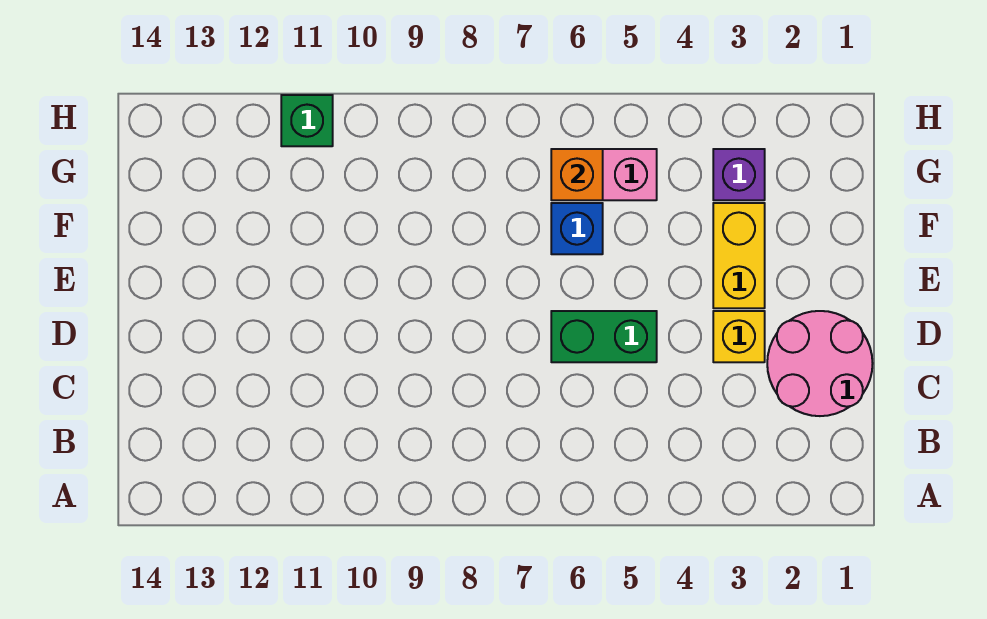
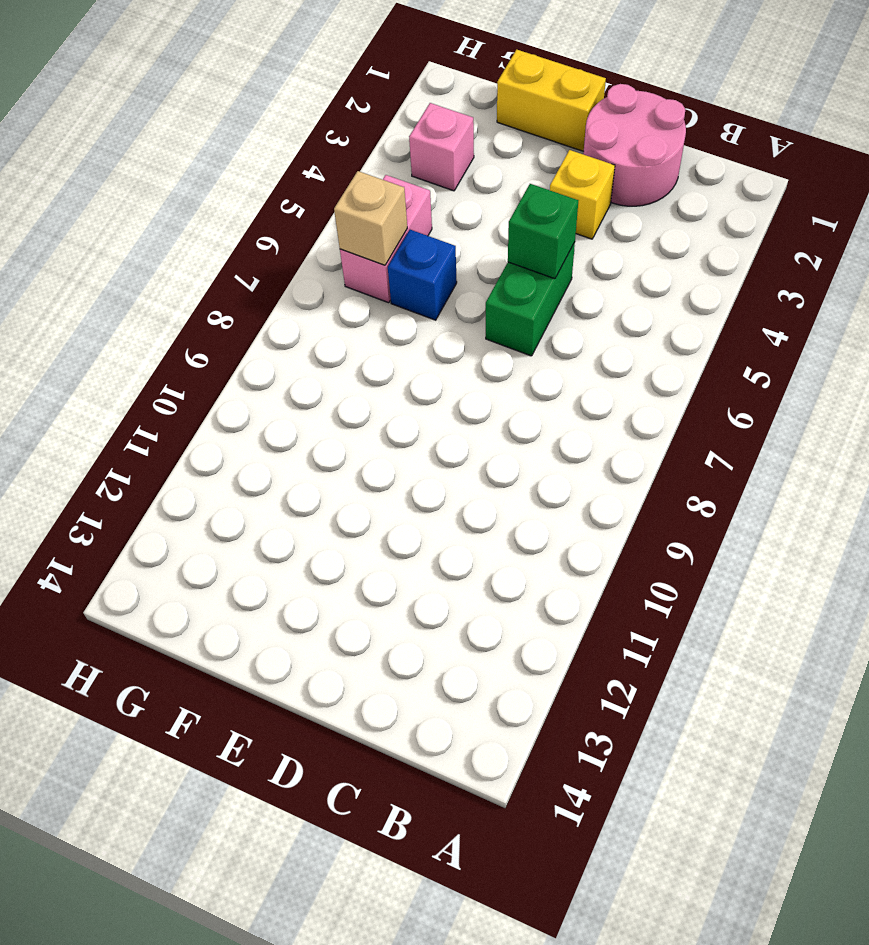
yellow brick E3:F3 level 1 -> yellow brick E1:F1 level 1
purple brick G3 level 1 -> pink brick G3 level 1
orange brick G6 level 2 -> tan brick G6 level 2
green brick H11 level 1 -> green brick D5 level 2

